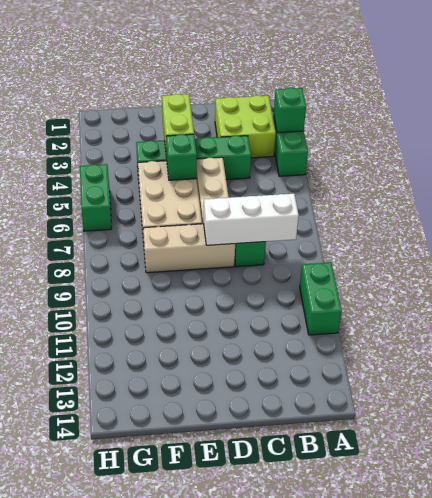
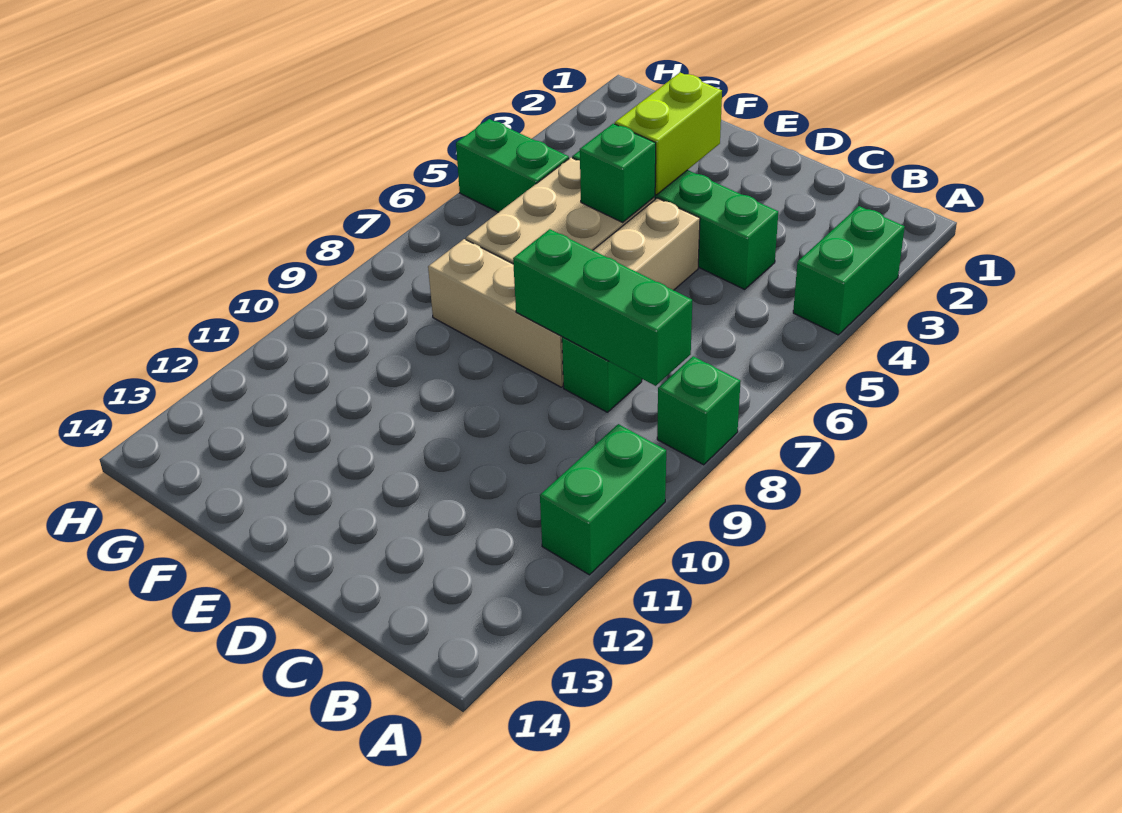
green brick A3 level 2 -> green brick A8 level 1
lime brick B2:C3 level 1 -> none
white brick B8:D8 level 2 -> green brick B8:D8 level 2
green brick H5:H6 level 1 -> green brick G5:H5 level 1

